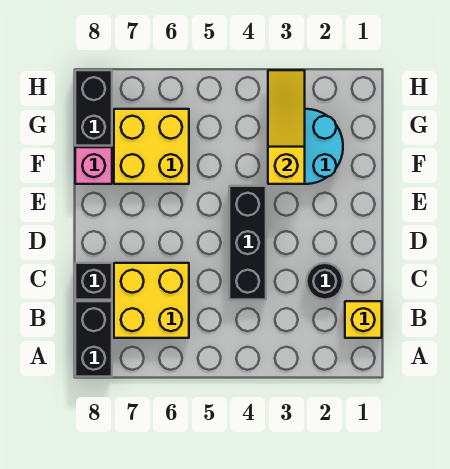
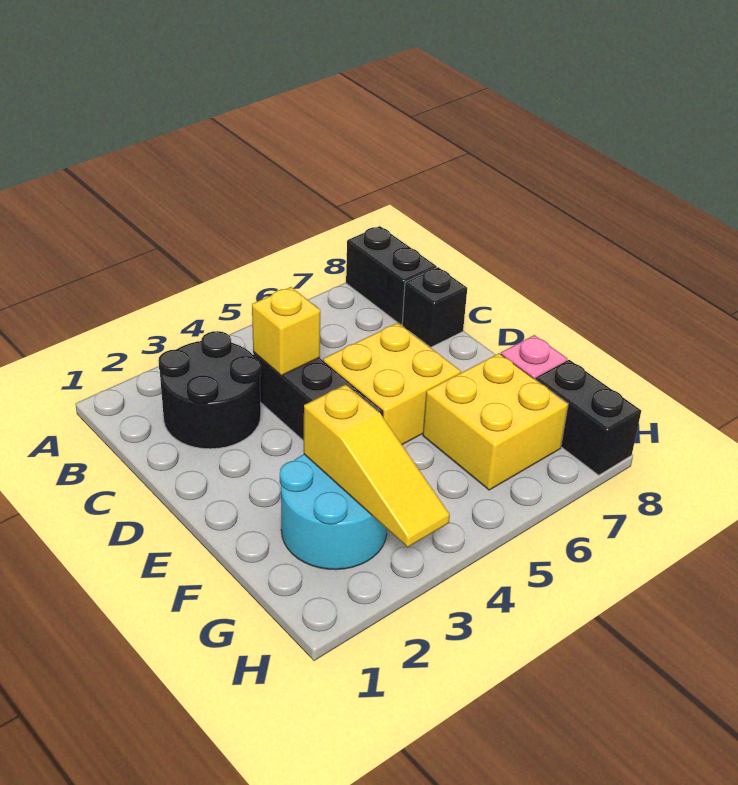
yellow brick B1 level 1 -> yellow brick C4 level 2
yellow brick B6:C7 level 1 -> yellow brick D5:E6 level 1
black round brick C2 level 1 -> black round brick B2:C3 level 1

